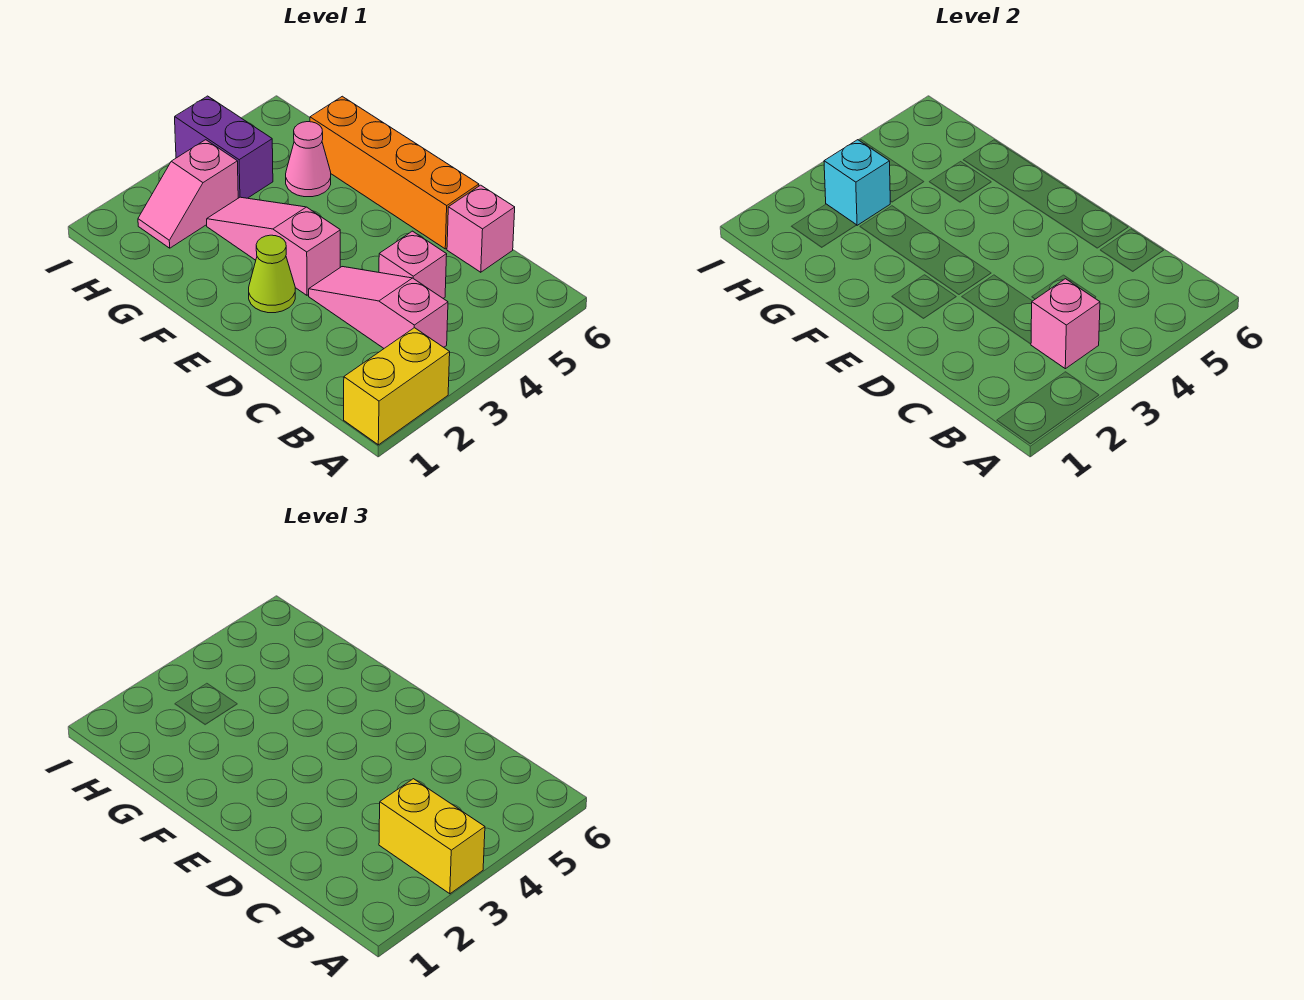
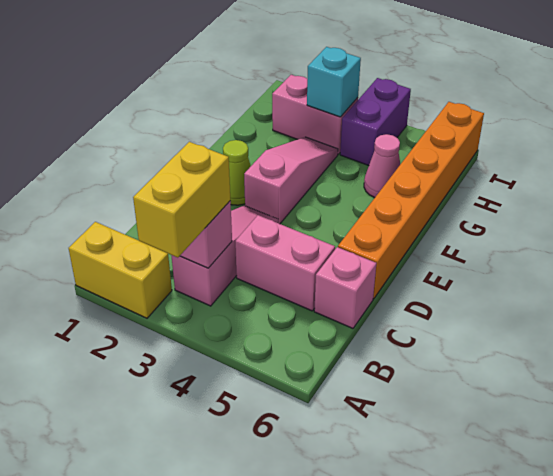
pink brick C4 level 1 -> pink brick C4:C5 level 1
orange brick D6:G6 level 1 -> orange brick D6:I6 level 1
pink slope H2:H3 level 1 top 3 -> pink brick H2:H3 level 1

